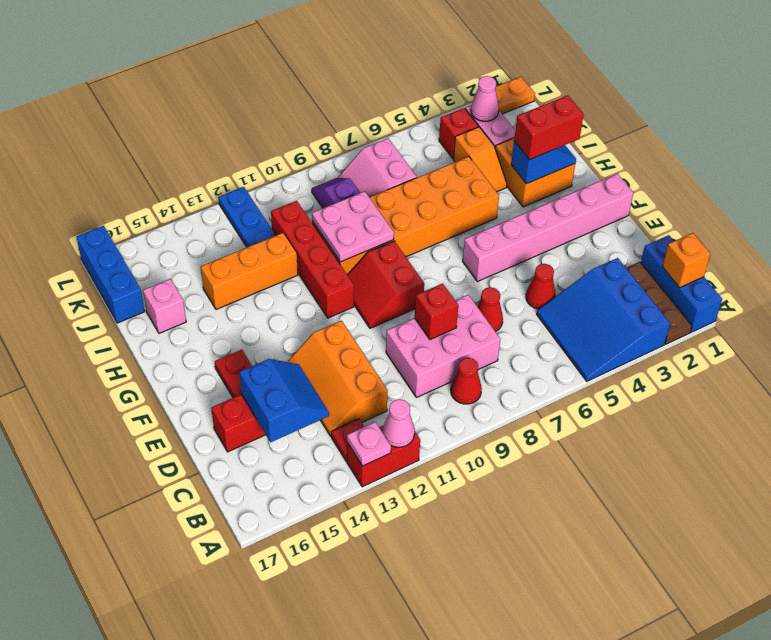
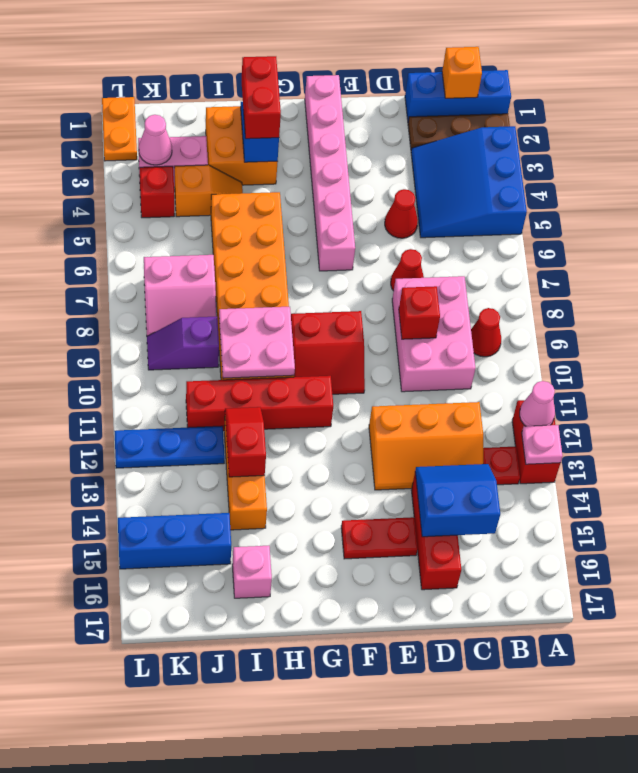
blue slope A3:C5 level 1 top 3 -> blue slope A3:C5 level 1 top A
none -> red slope I12:I13 level 2 top 13
blue brick J17:L17 level 1 -> blue brick J15:L15 level 1

